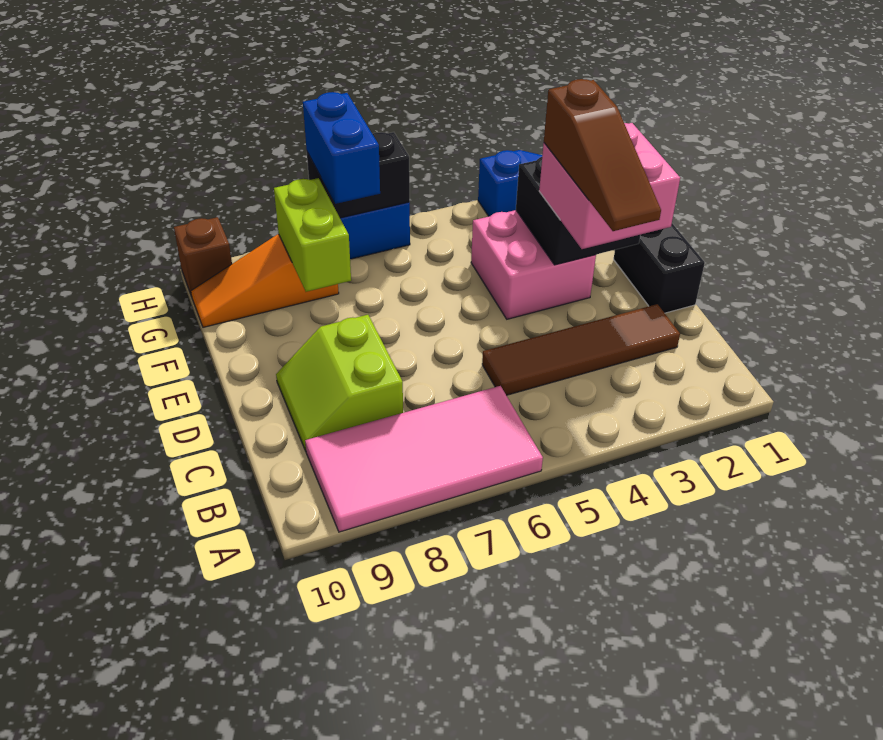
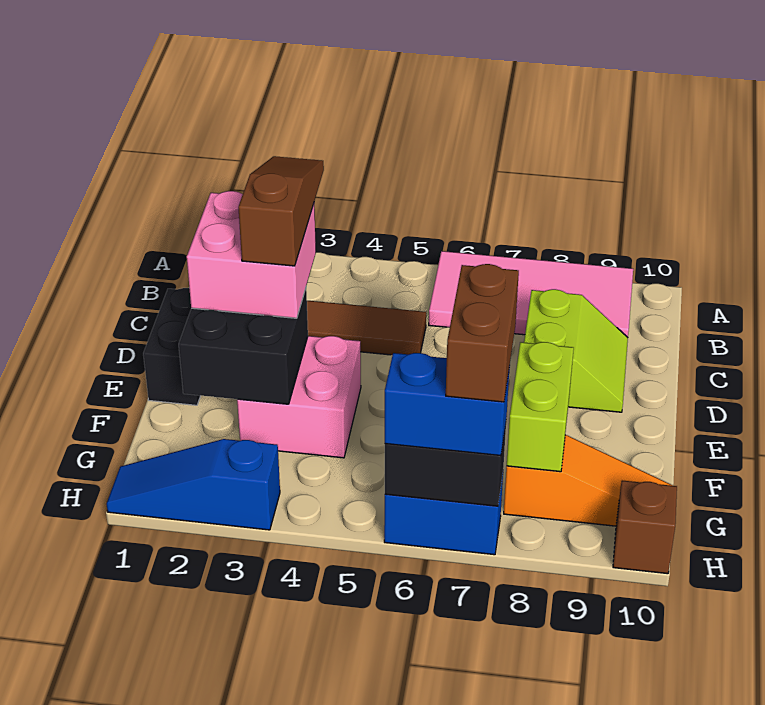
blue brick G7:H7 level 3 -> blue brick H6:H7 level 3
none -> brown brick G7:H7 level 4

